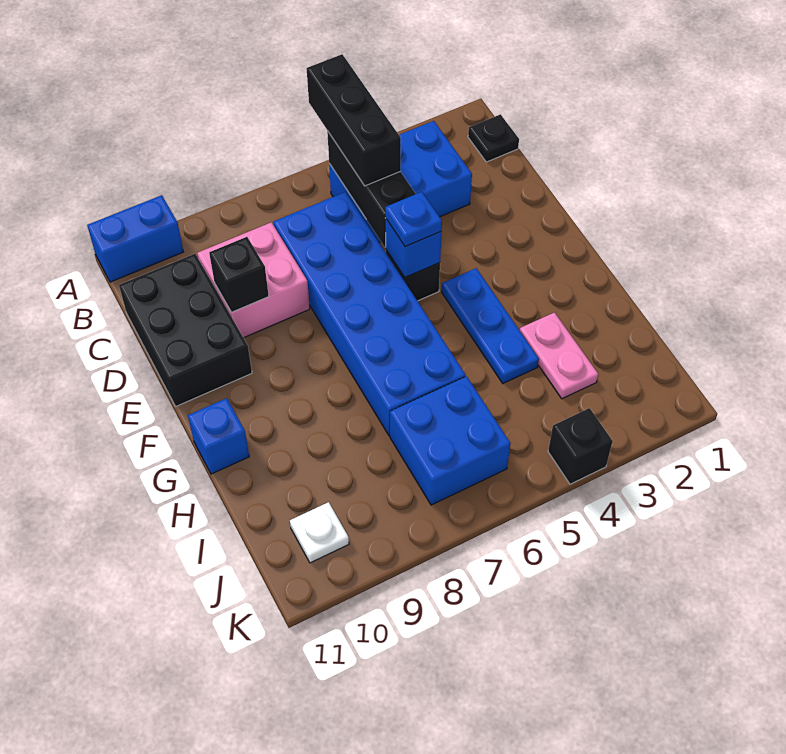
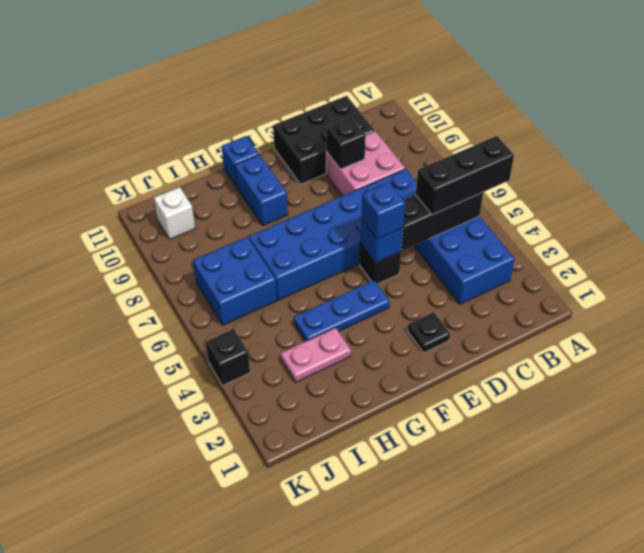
blue brick A10:A11 level 1 -> blue brick G9:G10 level 1
black plate B1 level 1 -> black plate E2 level 1
blue plate E5 level 3 -> blue brick E5 level 3
white plate J10 level 1 -> white brick J10 level 1

